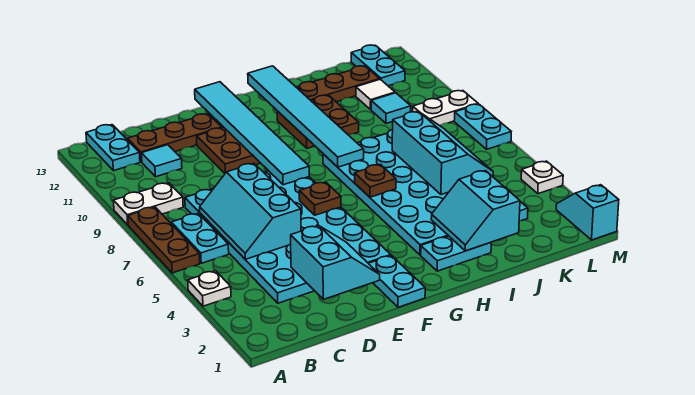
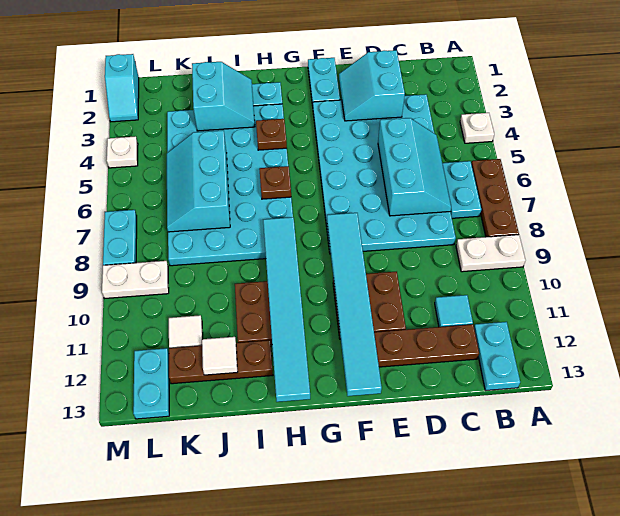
brown plate F6 level 2 -> brown plate H4 level 2
none -> white tile J12 level 2
cyan tile K10 level 1 -> none

